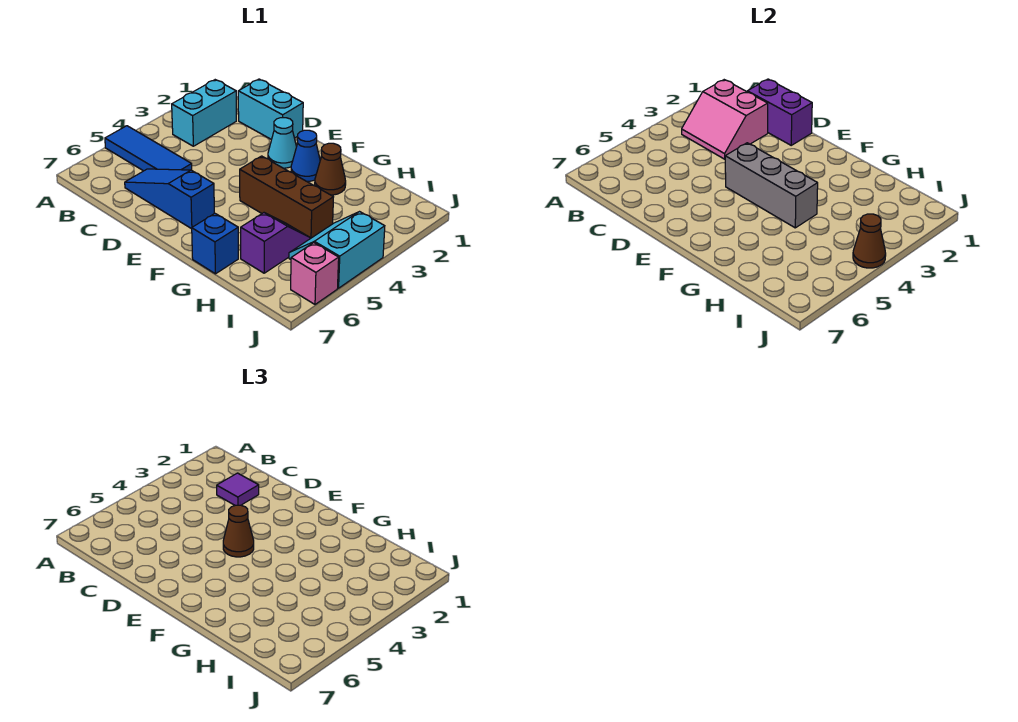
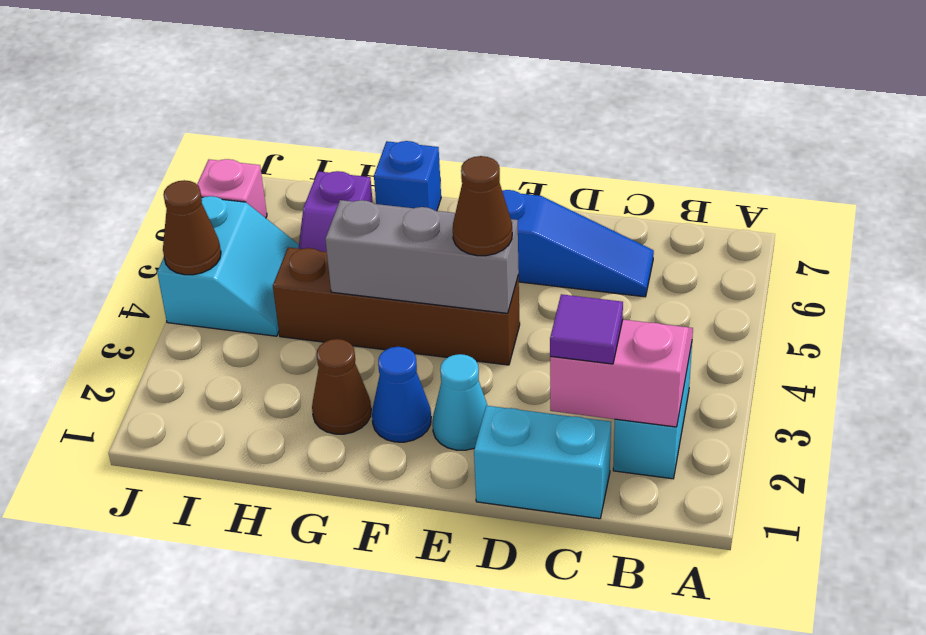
blue tile A5:C5 level 1 -> none
purple brick C1:D1 level 2 -> none
brown brick F4:H4 level 1 -> brown brick E4:H4 level 1

